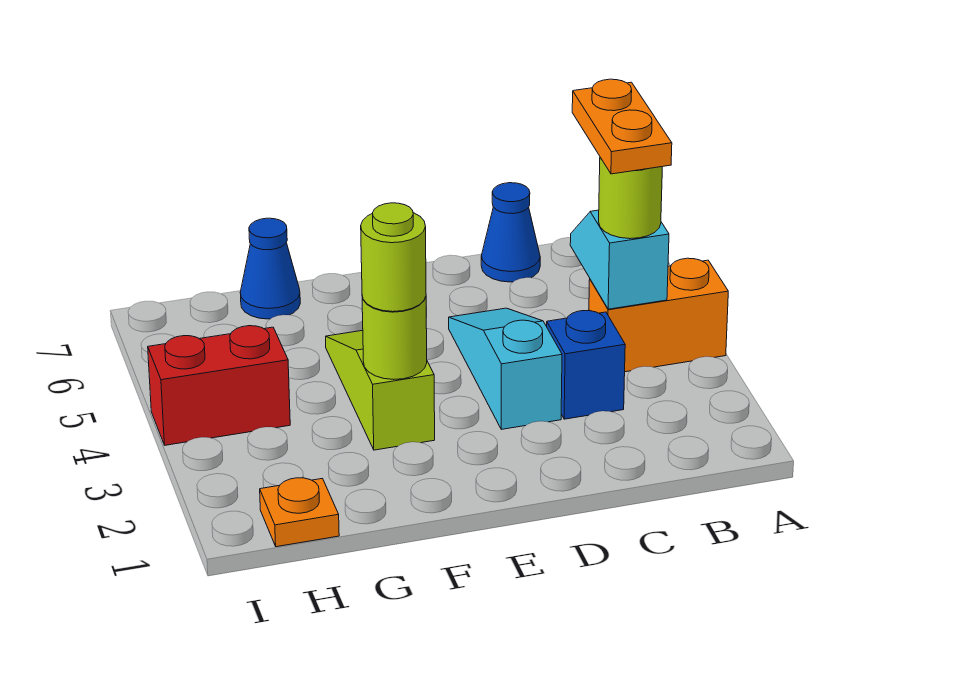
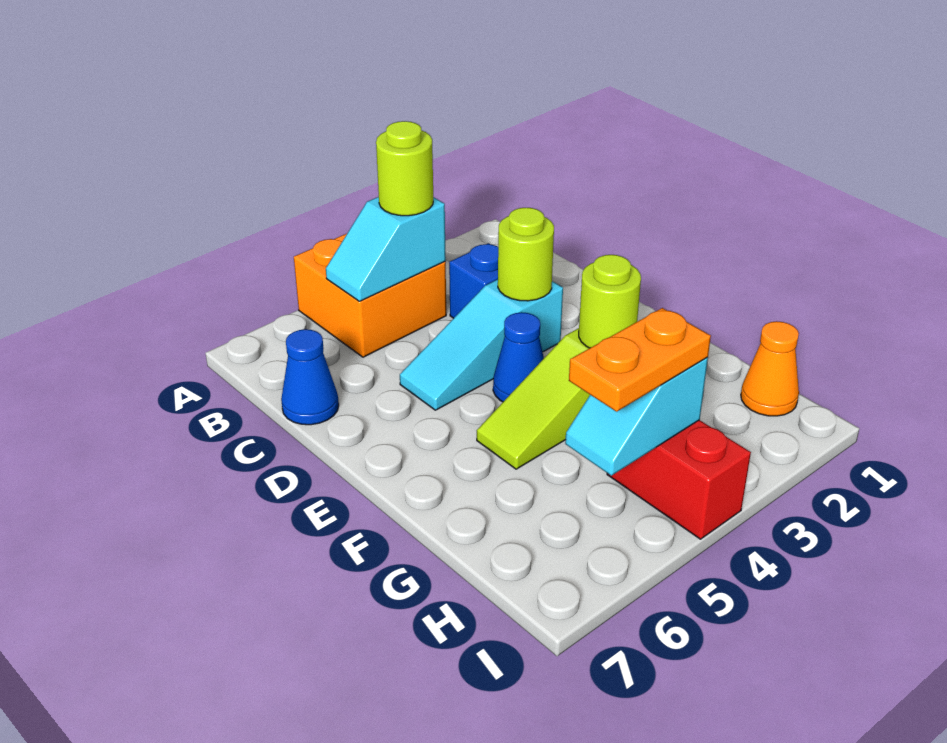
orange brick A4:B4 level 1 -> orange brick A4:B5 level 1
orange plate B4:B5 level 4 -> orange plate H4:H5 level 3
lime round brick F3 level 3 -> lime round brick D3 level 2
blue cone G7 level 1 -> blue cone E4 level 1
orange plate H1 level 1 -> orange cone H1 level 1
none -> cyan slope H4:H5 level 2 top 4

